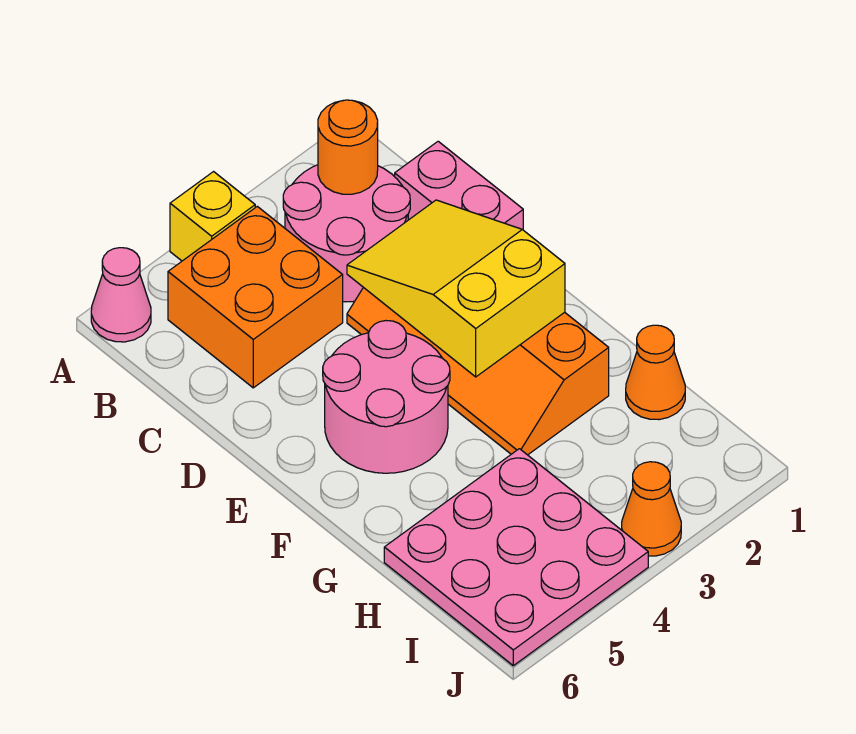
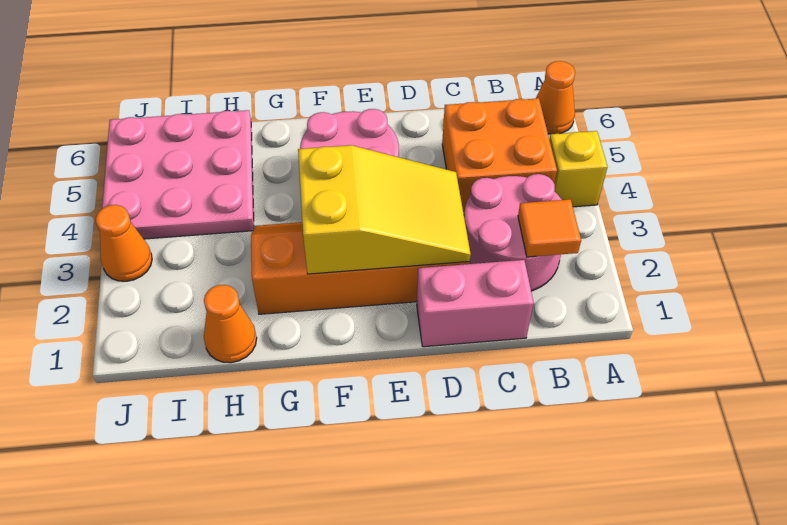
pink cone A6 level 1 -> orange cone A6 level 1
orange round brick B2 level 2 -> orange tile B2 level 2

